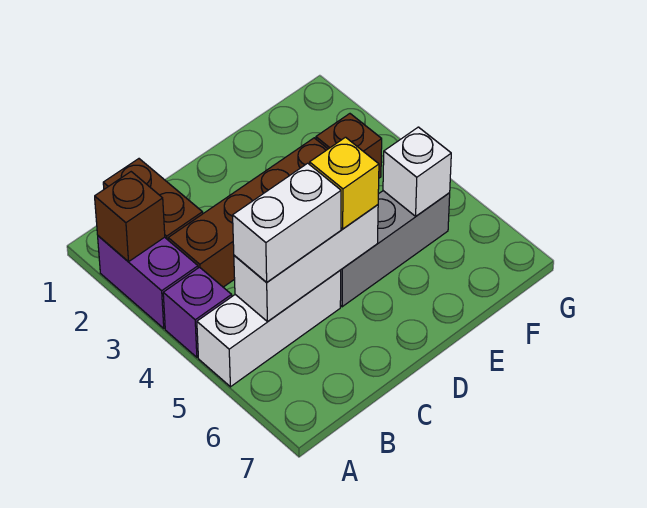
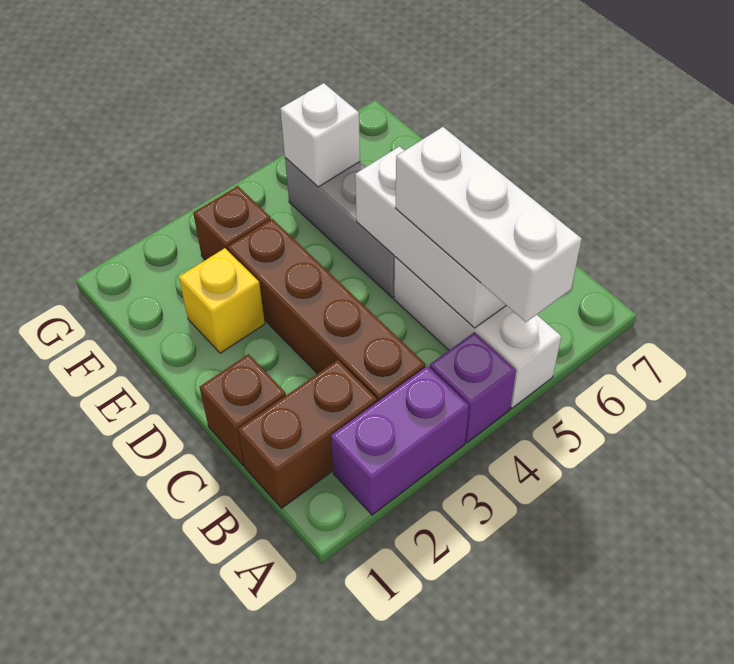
brown brick A2 level 2 -> brown brick C1 level 1
white brick B5:C5 level 3 -> white brick A5:C5 level 3
yellow brick D5 level 3 -> yellow brick E2 level 1

